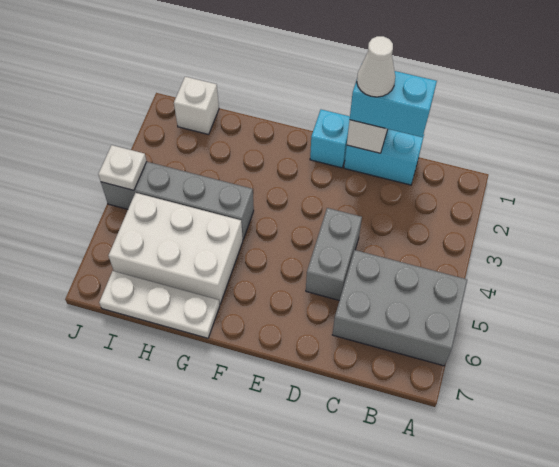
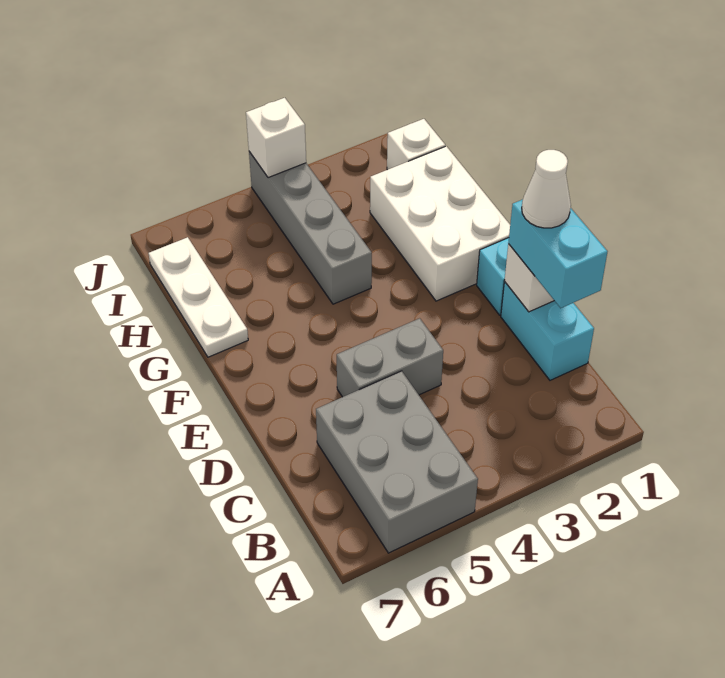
white brick G5:I6 level 1 -> white brick F1:H2 level 1
white plate J4 level 2 -> white brick J4 level 2

